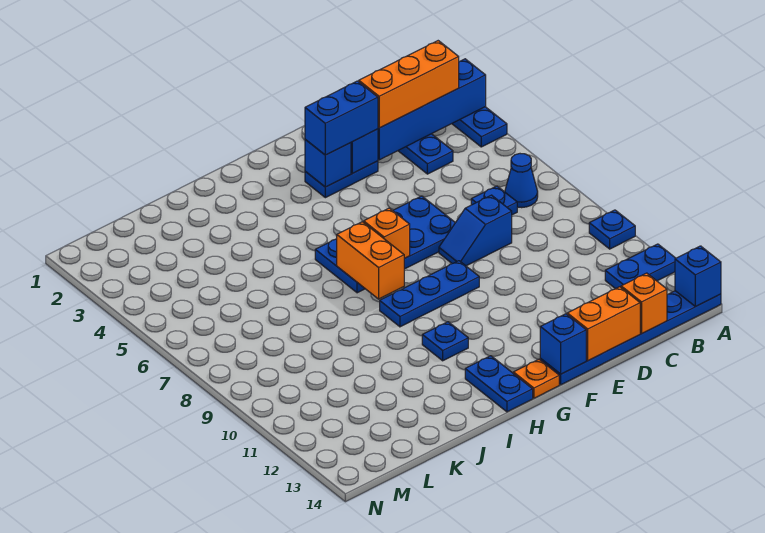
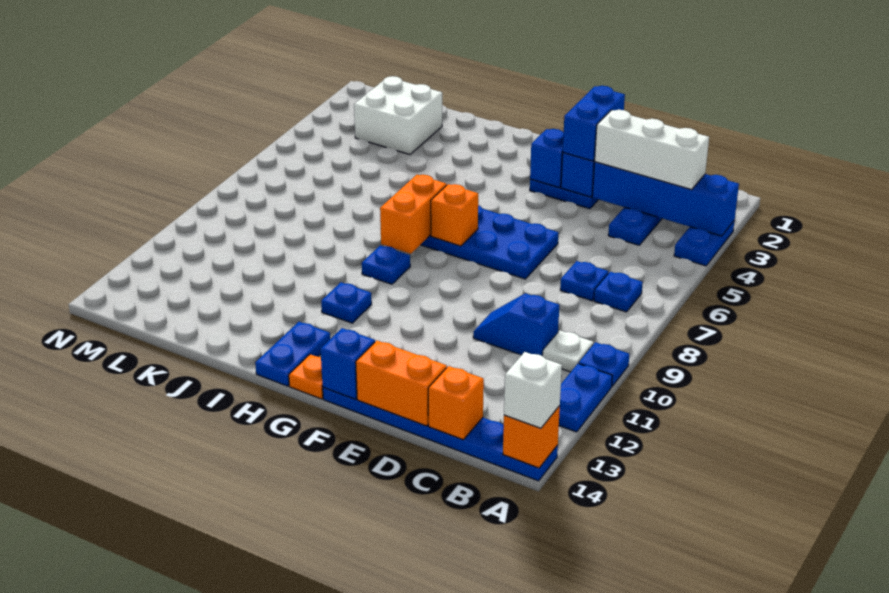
blue plate A12:B12 level 1 -> blue plate A11:A12 level 1
blue brick A14 level 2 -> orange brick A14 level 2
none -> white brick A14 level 3
orange brick B3:D3 level 3 -> white brick B3:D3 level 3
blue cone B7 level 1 -> blue plate B7 level 1
none -> white plate B10 level 1
blue slope D8:E8 level 1 top D -> blue slope C10:D10 level 1 top C
blue brick E3:F3 level 3 -> blue brick E2:E3 level 3
blue plate F9:H9 level 1 -> blue plate H9 level 1
none -> white brick K2:L3 level 1

